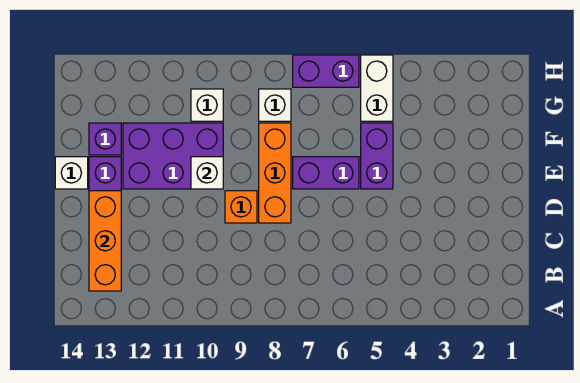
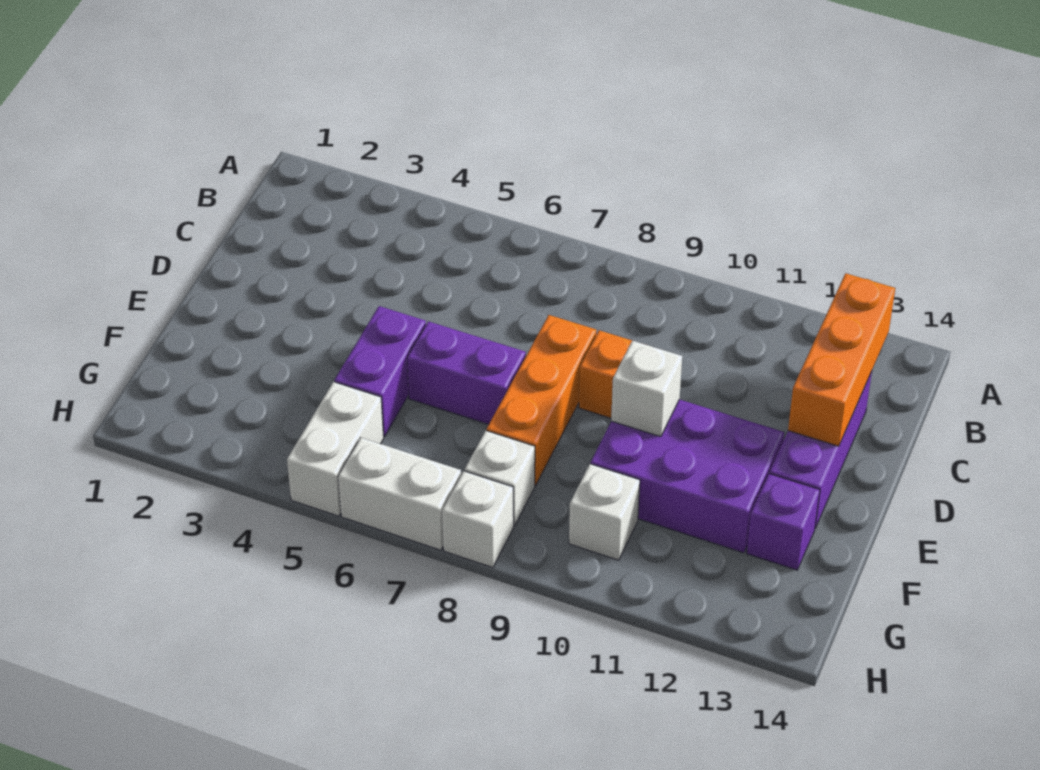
white brick E14 level 1 -> white brick H8 level 1
purple brick H6:H7 level 1 -> white brick H6:H7 level 1

